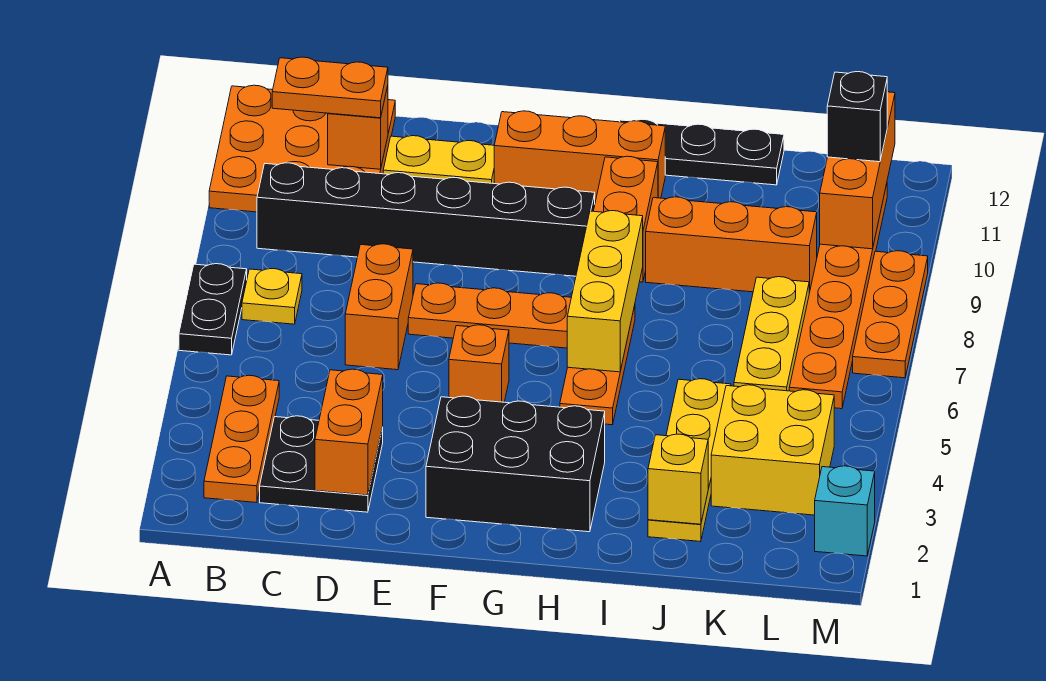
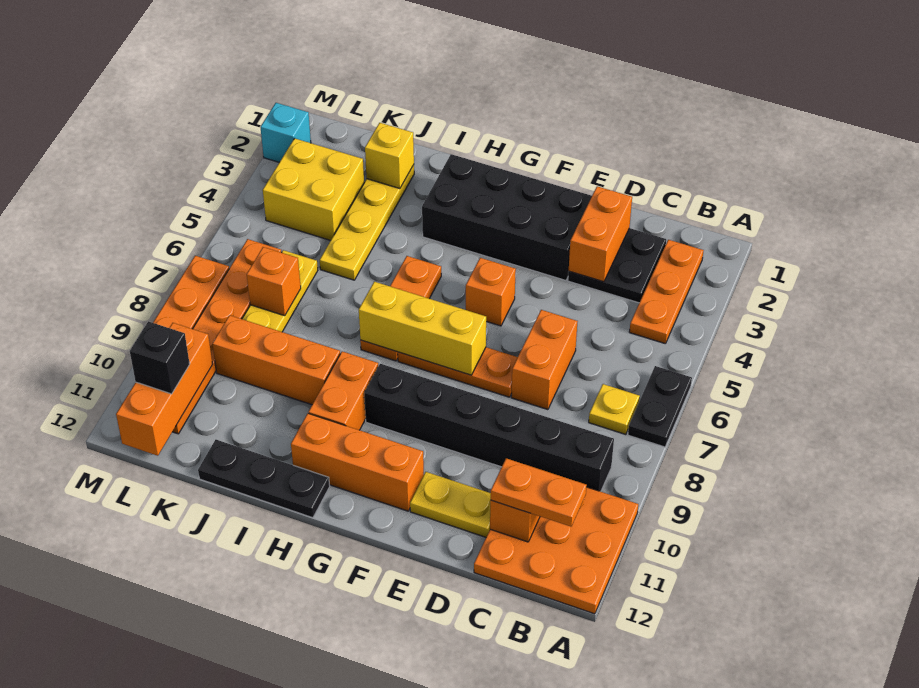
black brick F2:H3 level 1 -> black brick E2:H3 level 1
yellow brick H6:H8 level 2 -> yellow brick F7:H7 level 2
none -> orange brick K7 level 2

